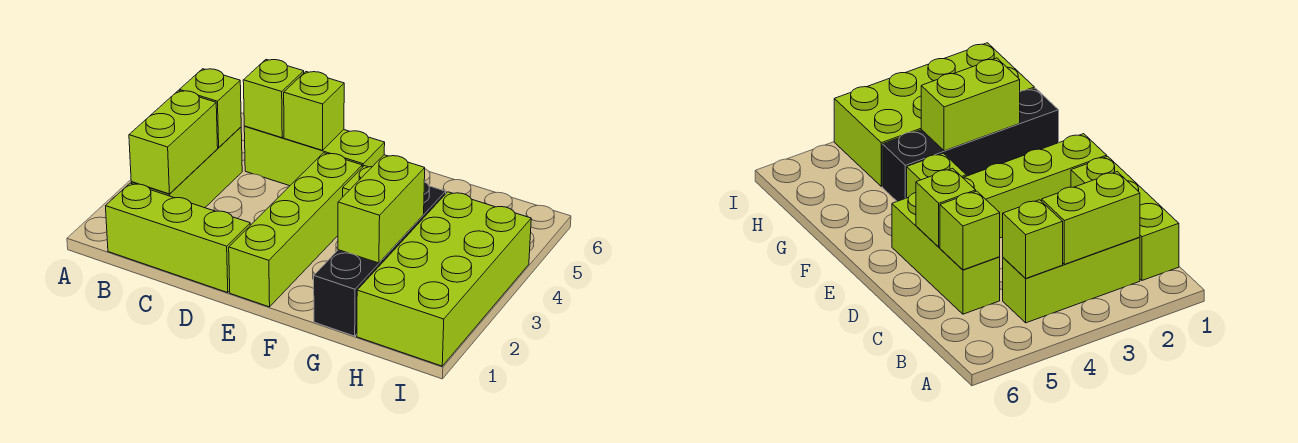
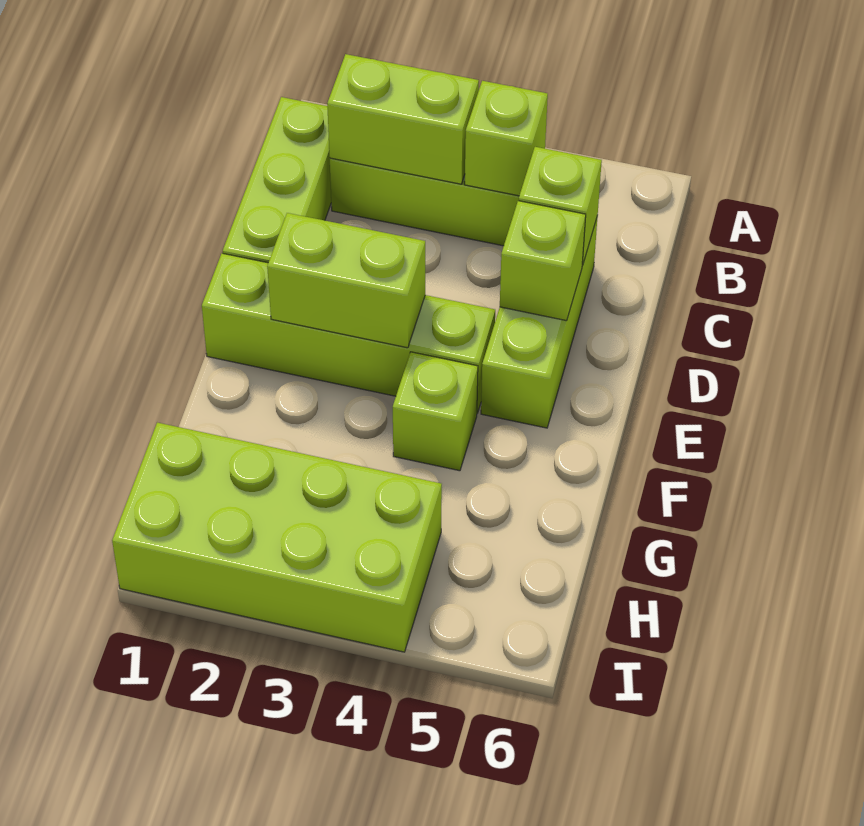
black brick G1:G4 level 1 -> none
lime brick G2:G3 level 2 -> lime brick E2:E3 level 2

